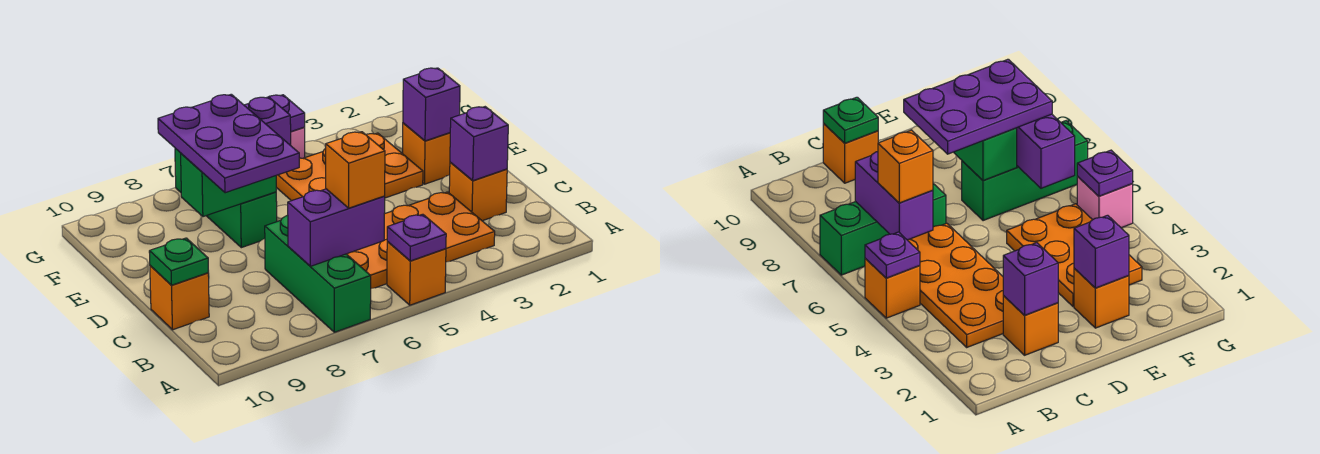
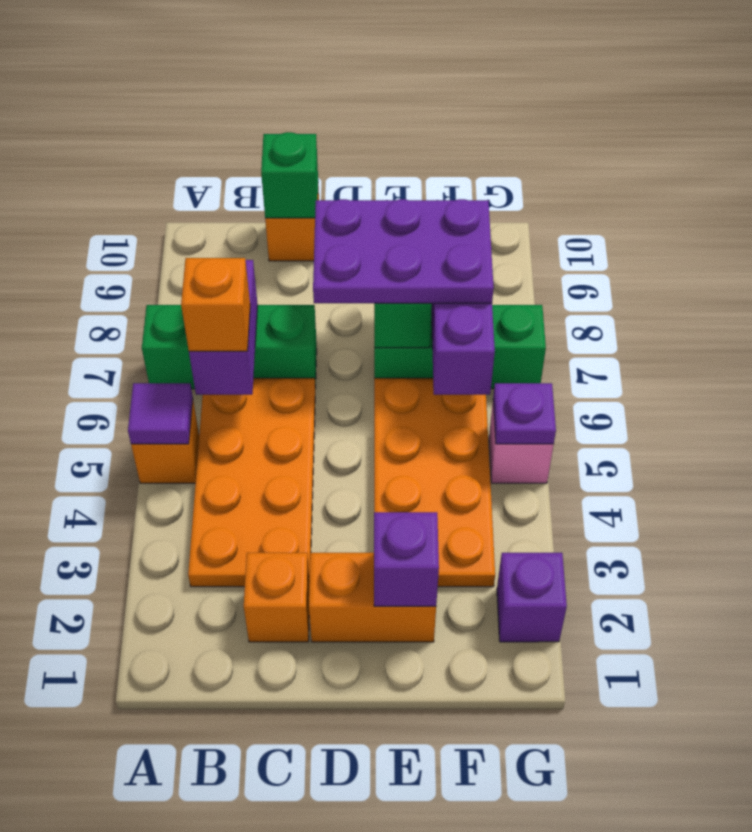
purple plate A5 level 2 -> purple tile A5 level 2
purple brick C2 level 2 -> purple brick G2 level 1
green plate C10 level 2 -> green brick C10 level 2
orange brick E2 level 1 -> orange brick D2:E2 level 1
orange plate E3:F5 level 1 -> orange plate E3:F6 level 1

